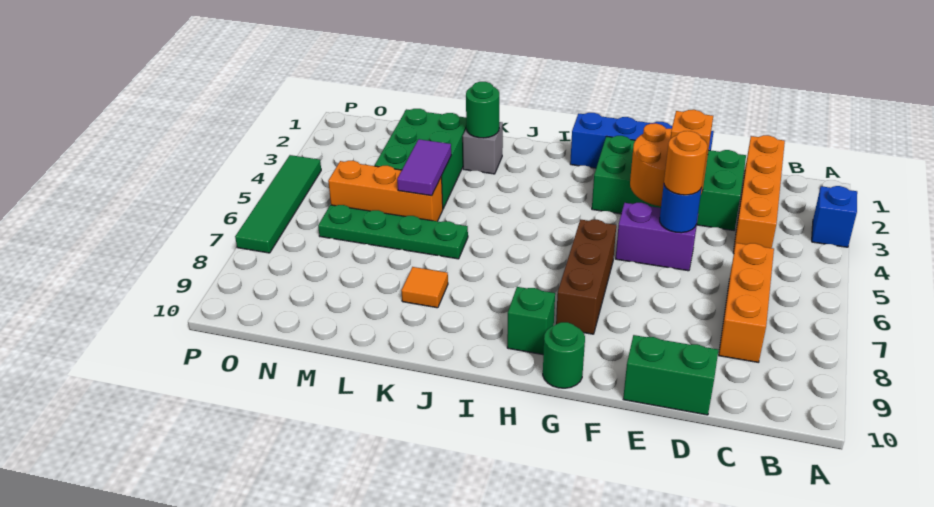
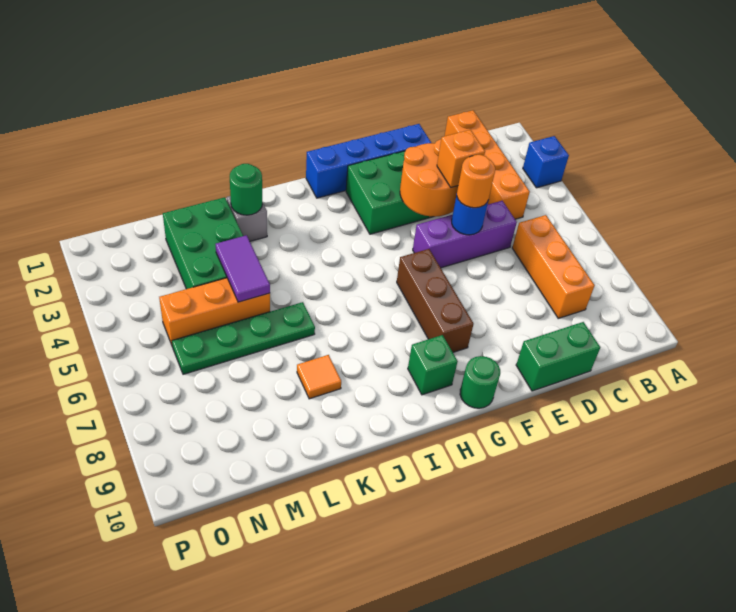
purple brick E5:F5 level 1 -> purple brick D5:F5 level 1
green tile P4:P7 level 1 -> none

